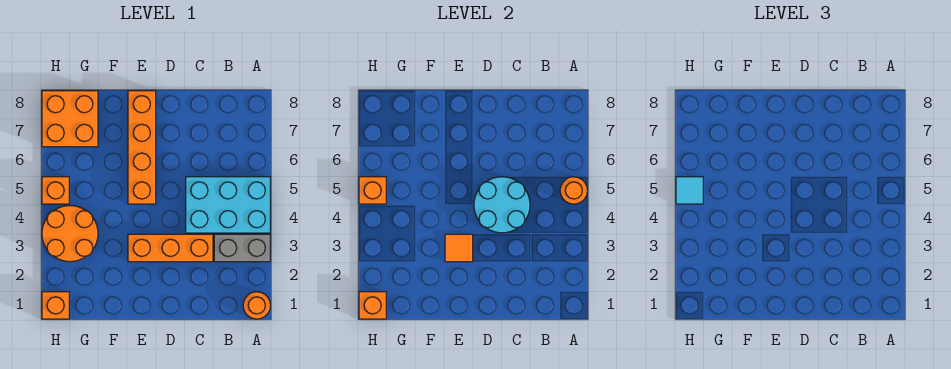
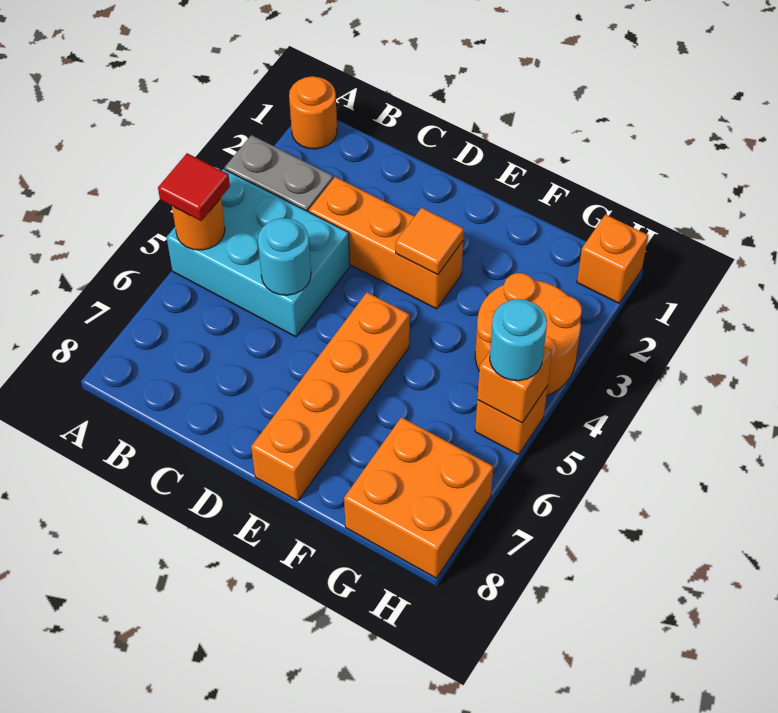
none -> red tile A5 level 3
cyan round brick C4:D5 level 2 -> cyan round brick C5 level 2
orange brick H1 level 2 -> none
cyan tile H5 level 3 -> cyan round brick H5 level 3

